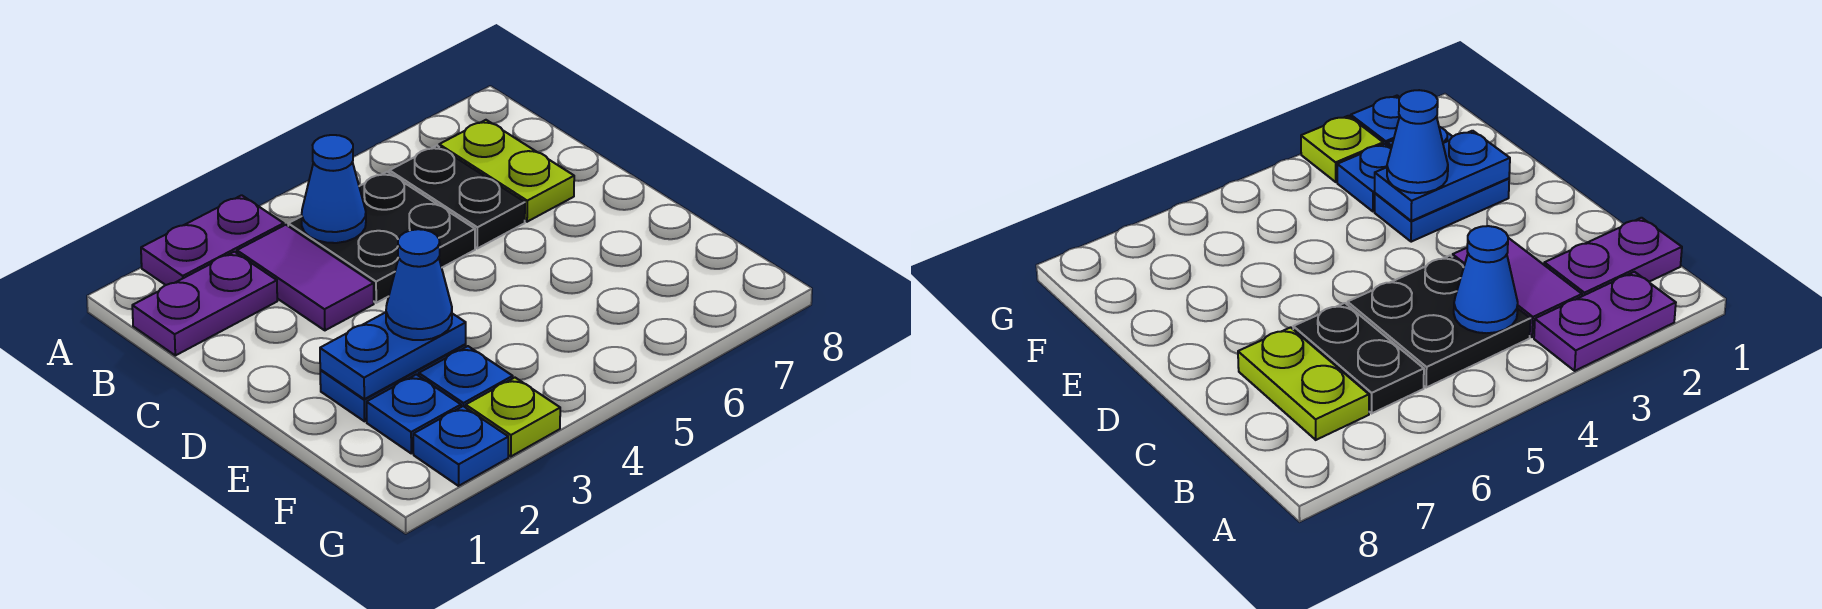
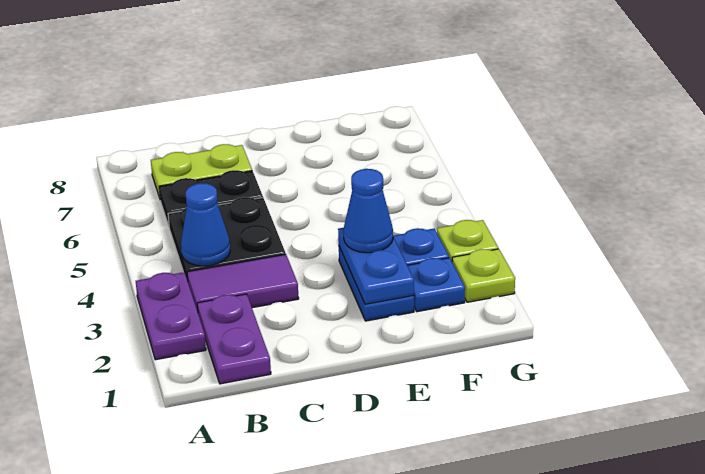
blue plate G2 level 1 -> lime plate G2 level 1

